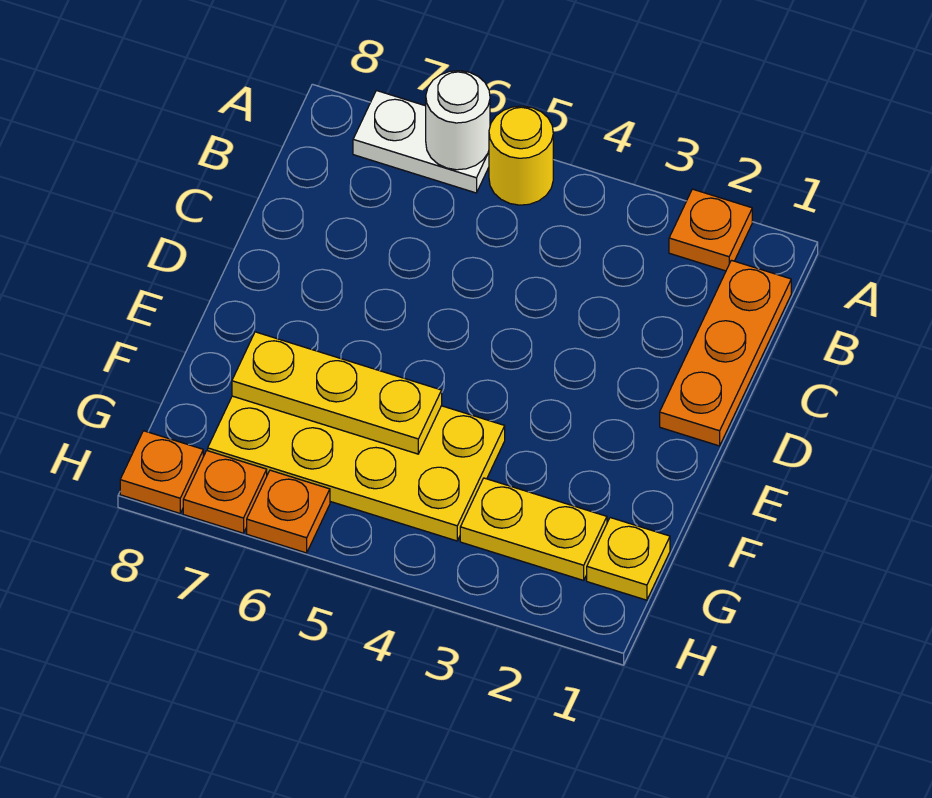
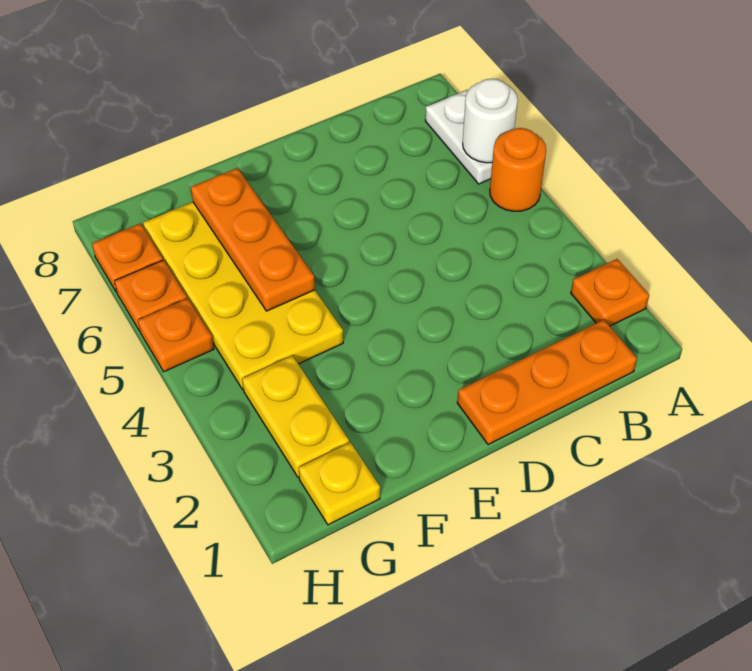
yellow round brick A5 level 1 -> orange round brick A5 level 1
yellow plate F5:F7 level 2 -> orange plate F5:F7 level 2
orange plate H8 level 1 -> orange plate H5 level 1

